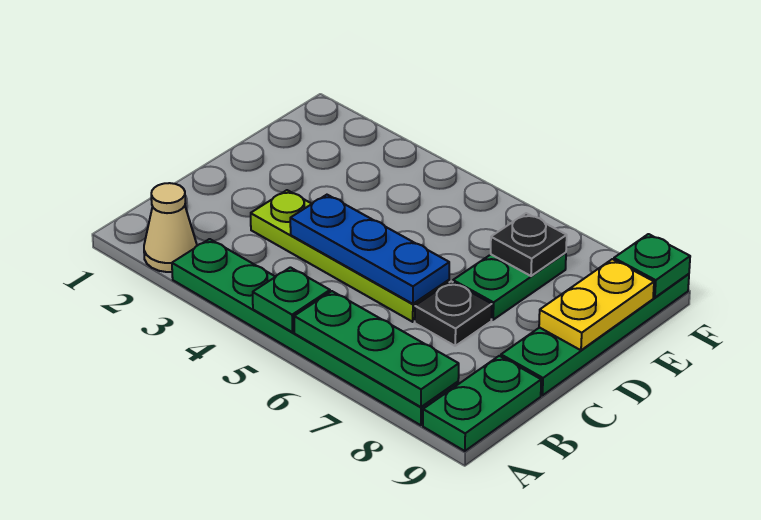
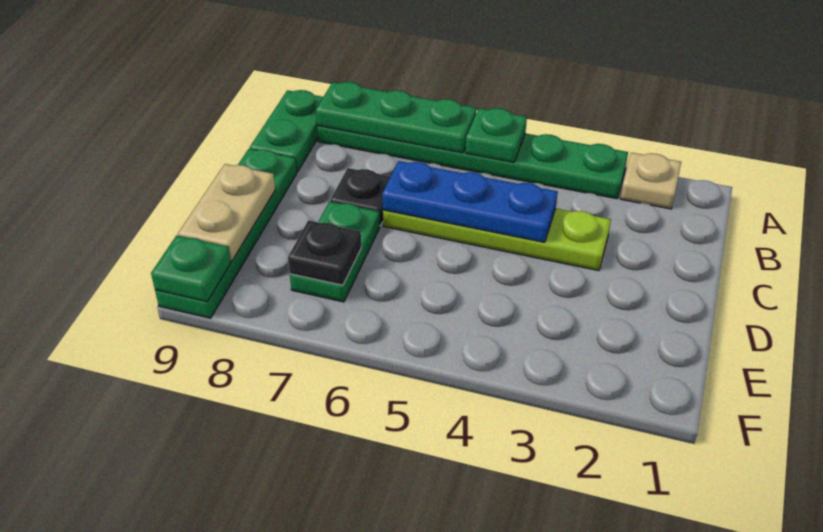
tan cone A2 level 1 -> tan plate A2 level 1
yellow plate D9:E9 level 2 -> tan plate D9:E9 level 2

